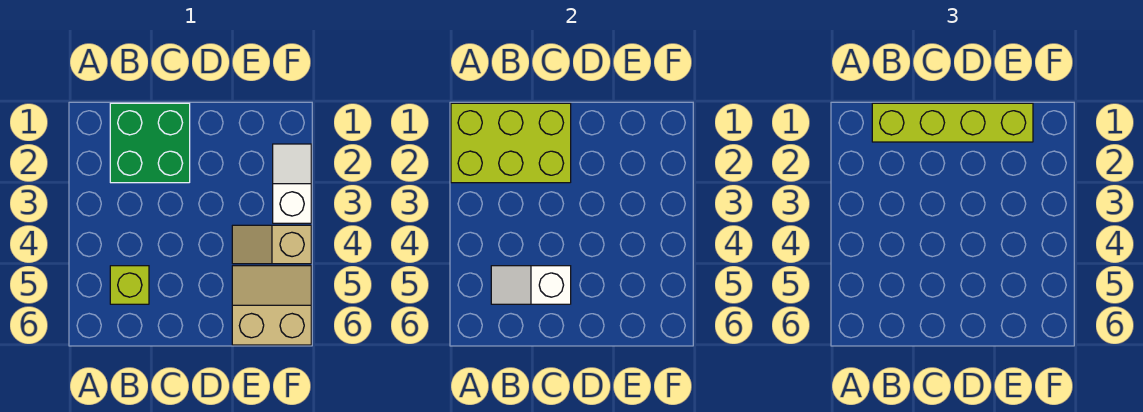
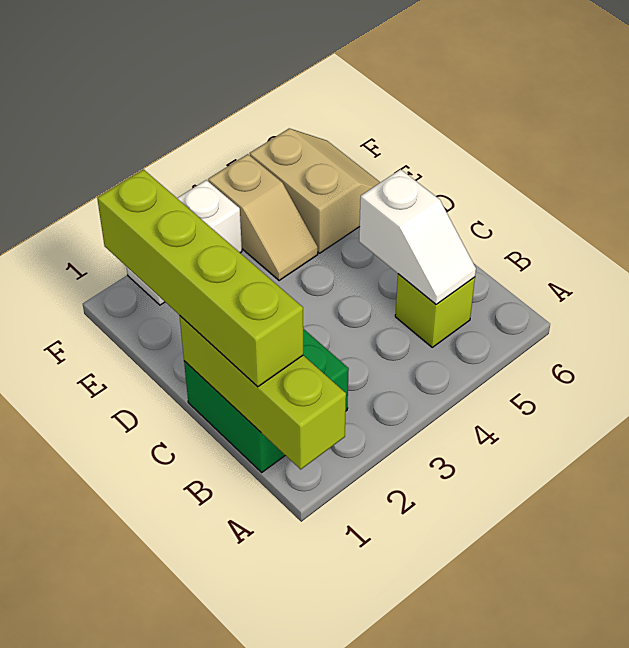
lime brick A1:C2 level 2 -> lime brick A1:C1 level 2
tan slope E5:F6 level 1 top 6 -> tan slope E5:F6 level 1 top 5

